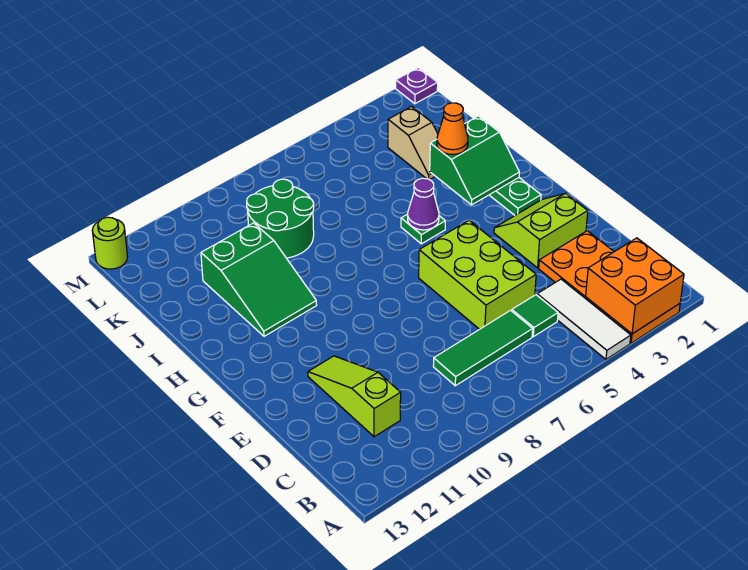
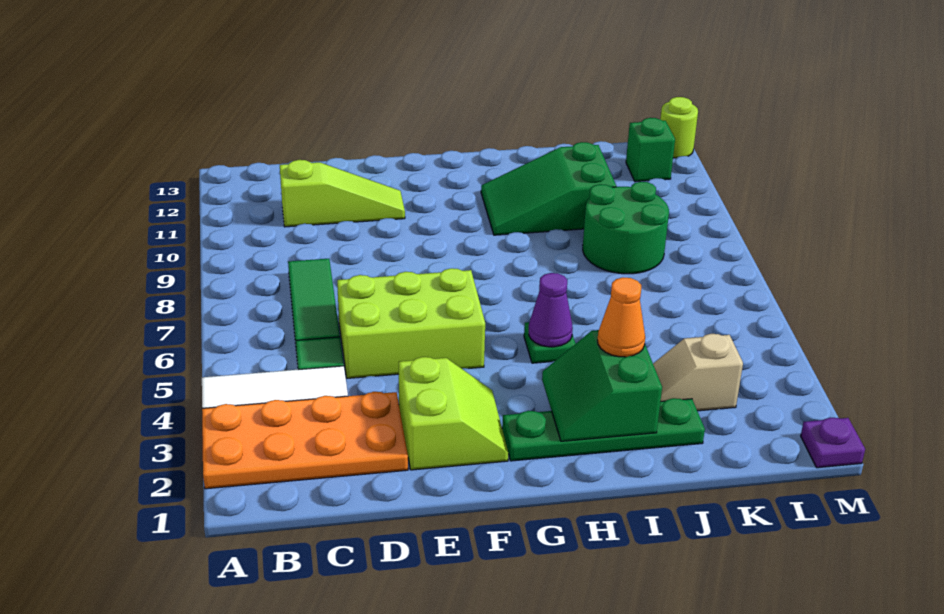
orange brick A2:B3 level 2 -> none
none -> green brick L12 level 1

